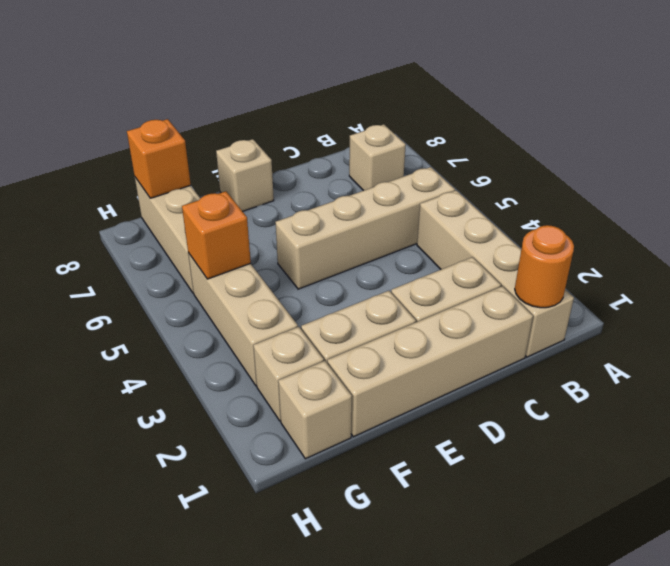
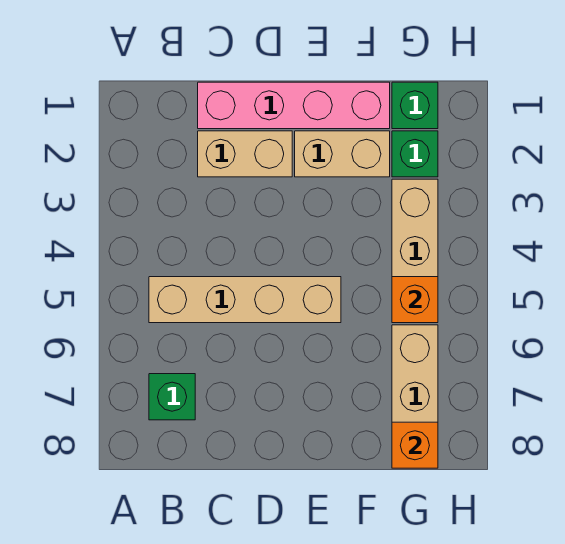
tan brick B1:B4 level 1 -> none
orange round brick B1 level 2 -> none
tan brick B7 level 1 -> green brick B7 level 1
tan brick C1:F1 level 1 -> pink brick C1:F1 level 1
tan brick E8 level 1 -> none
tan brick G1 level 1 -> green brick G1 level 1
tan brick G2 level 1 -> green brick G2 level 1

